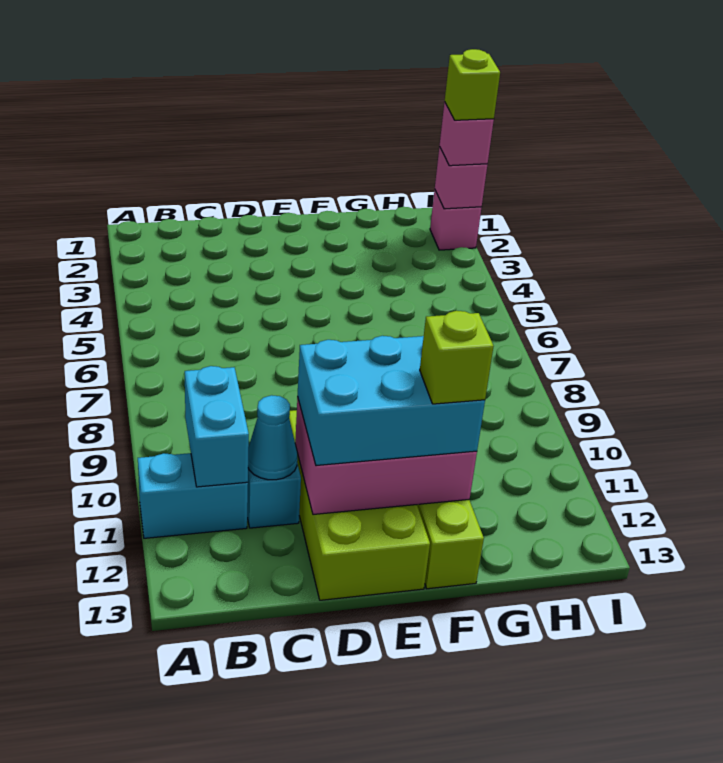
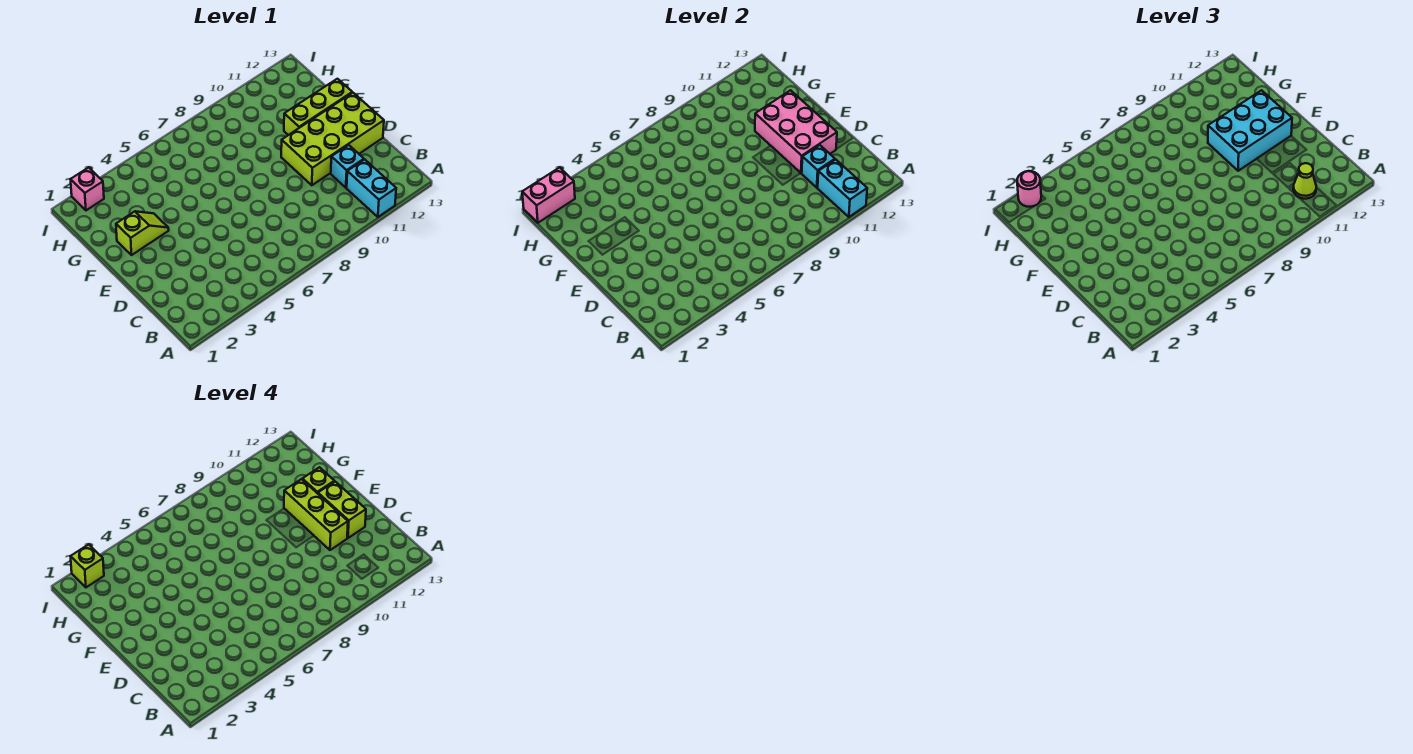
cyan brick B10:B11 level 2 -> cyan brick A11:B11 level 2
none -> lime cone B11 level 3
cyan cone C11 level 2 -> cyan brick C11 level 2
cyan brick D11:F12 level 3 -> cyan brick E10:F12 level 3
none -> lime brick D11:F11 level 4
none -> lime brick D12:E12 level 4
none -> lime slope F2:F3 level 1 top 2
pink brick I2 level 2 -> pink brick I1:I2 level 2
pink brick I2 level 3 -> pink round brick I2 level 3

